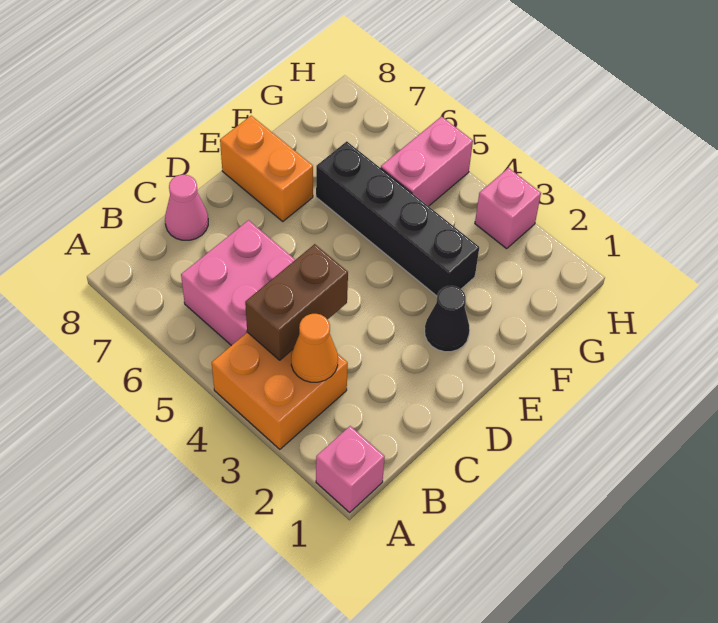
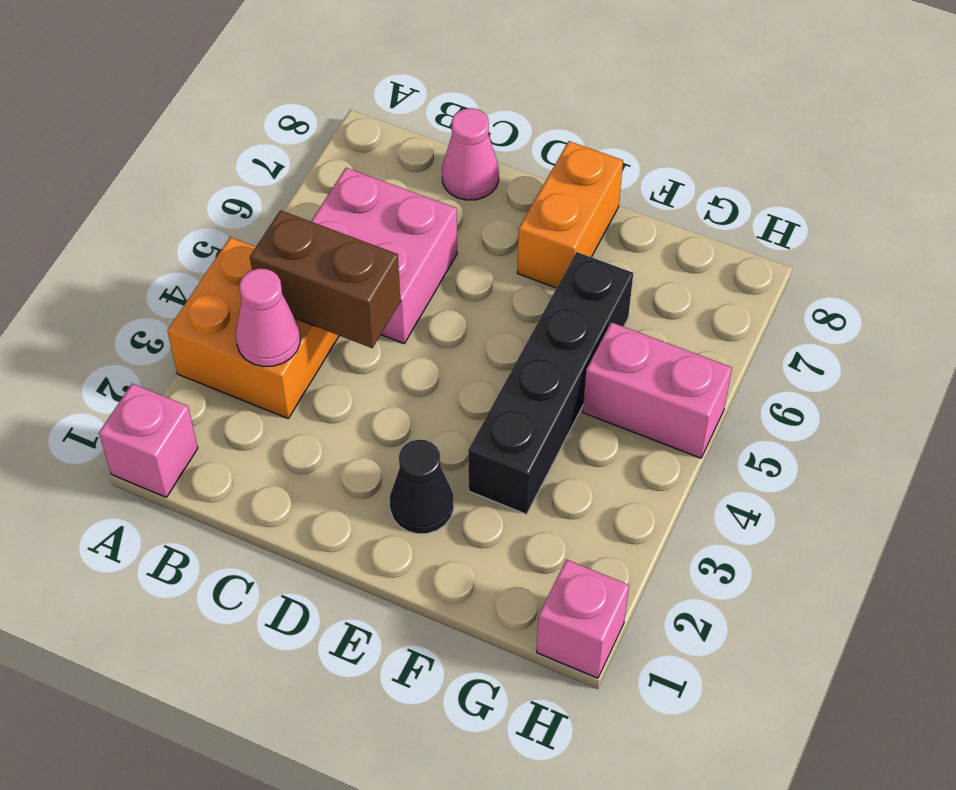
orange cone B3 level 2 -> pink cone B3 level 2
pink brick H3 level 1 -> pink brick H1 level 1

